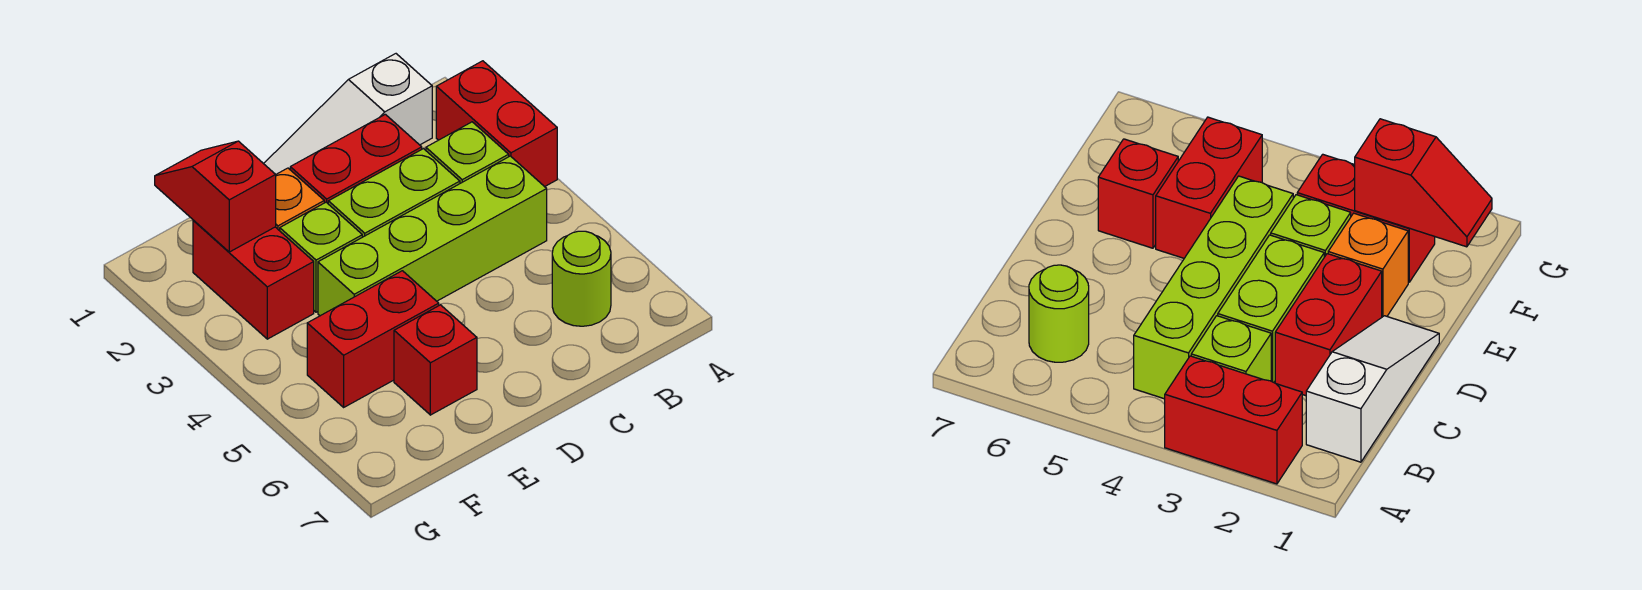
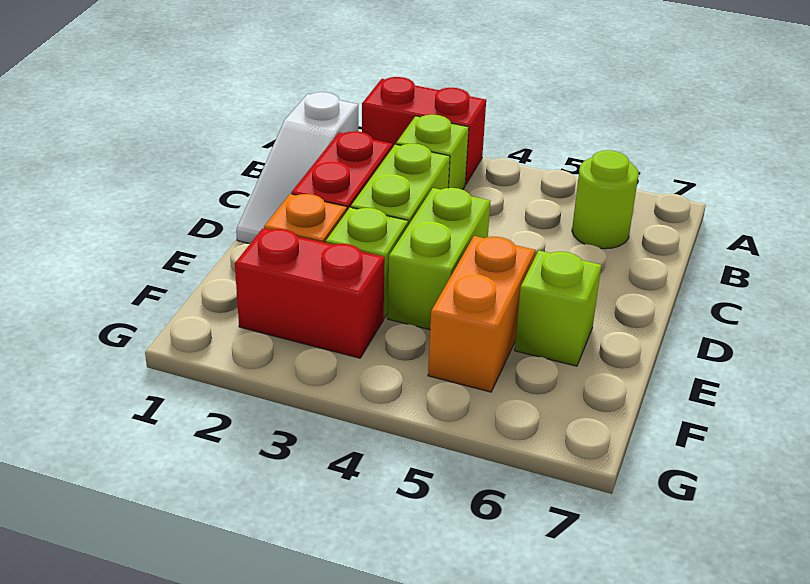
lime brick B4:E4 level 1 -> lime brick D4:E4 level 1
red brick E5:F5 level 1 -> orange brick E5:F5 level 1
red brick E6 level 1 -> lime brick E6 level 1
red slope F1:F2 level 2 top 2 -> none

